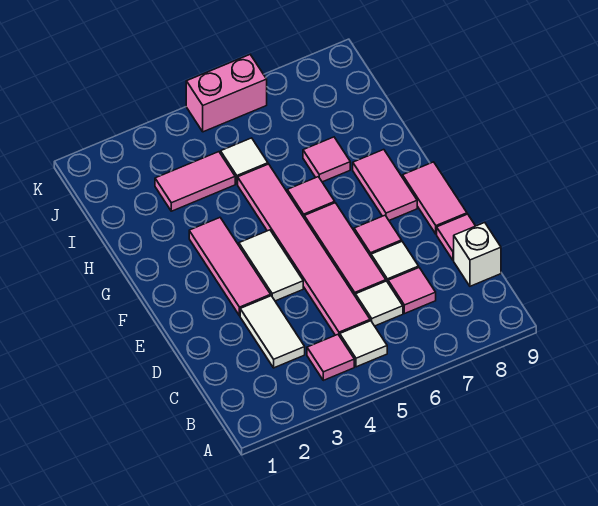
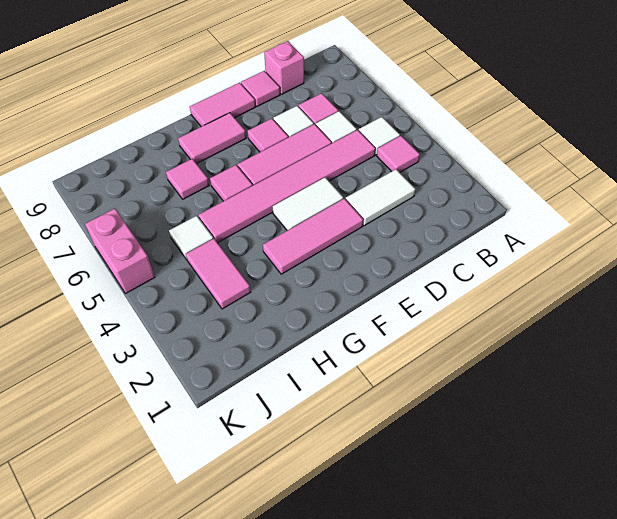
white brick C9 level 1 -> pink brick C9 level 1

